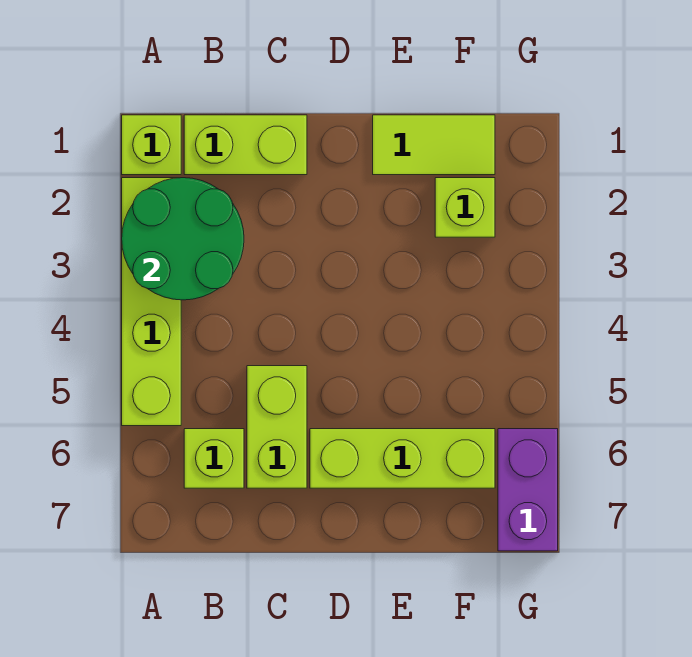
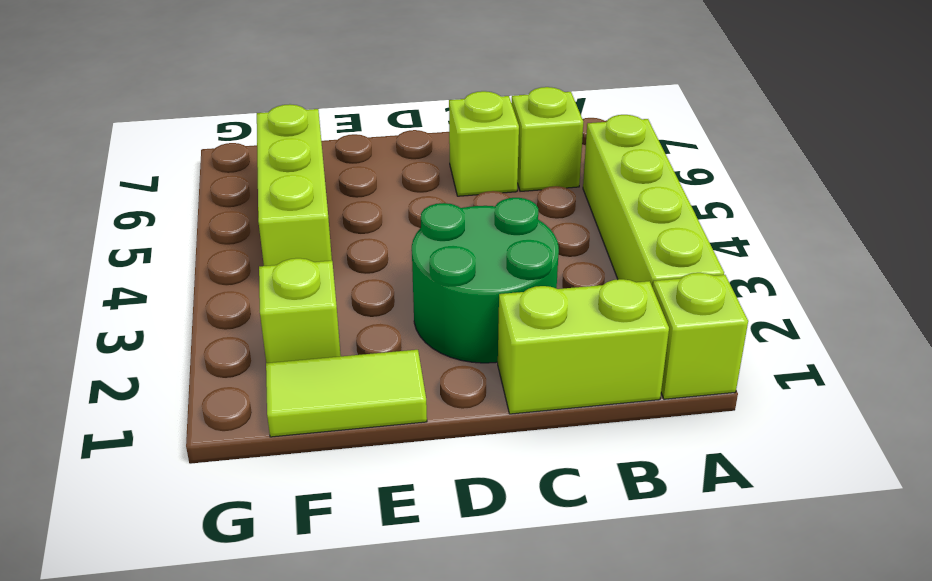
green round brick A2:B3 level 2 -> green round brick C2:D3 level 1
lime brick C5:C6 level 1 -> lime brick C6 level 1
lime brick D6:F6 level 1 -> lime brick F4:F6 level 1
purple brick G6:G7 level 1 -> none

